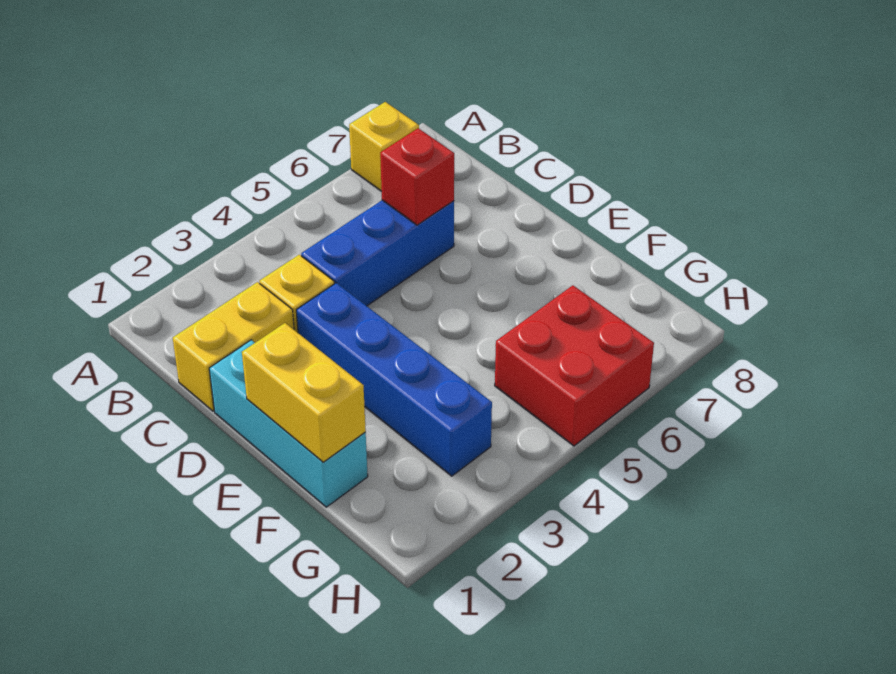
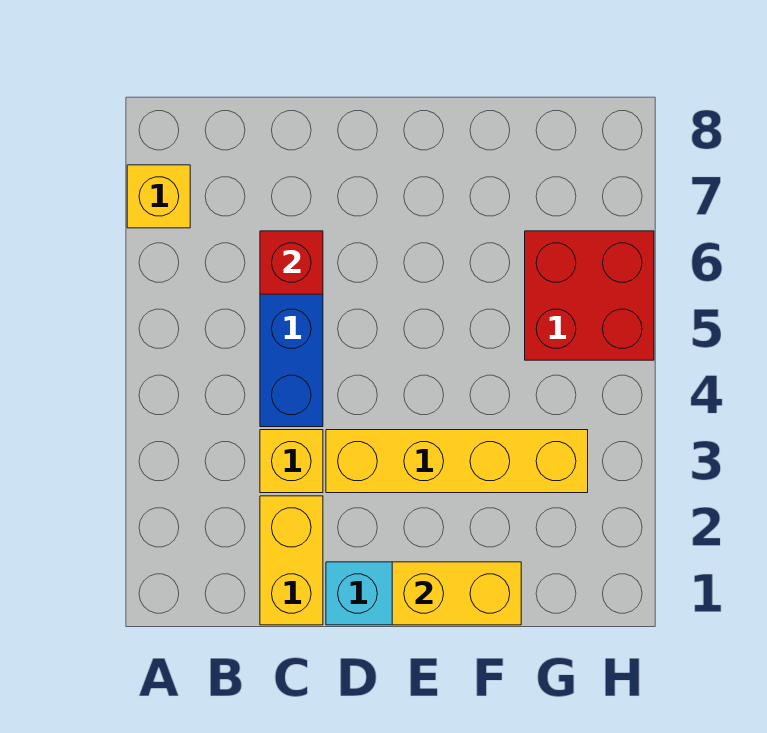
blue brick D3:G3 level 1 -> yellow brick D3:G3 level 1

